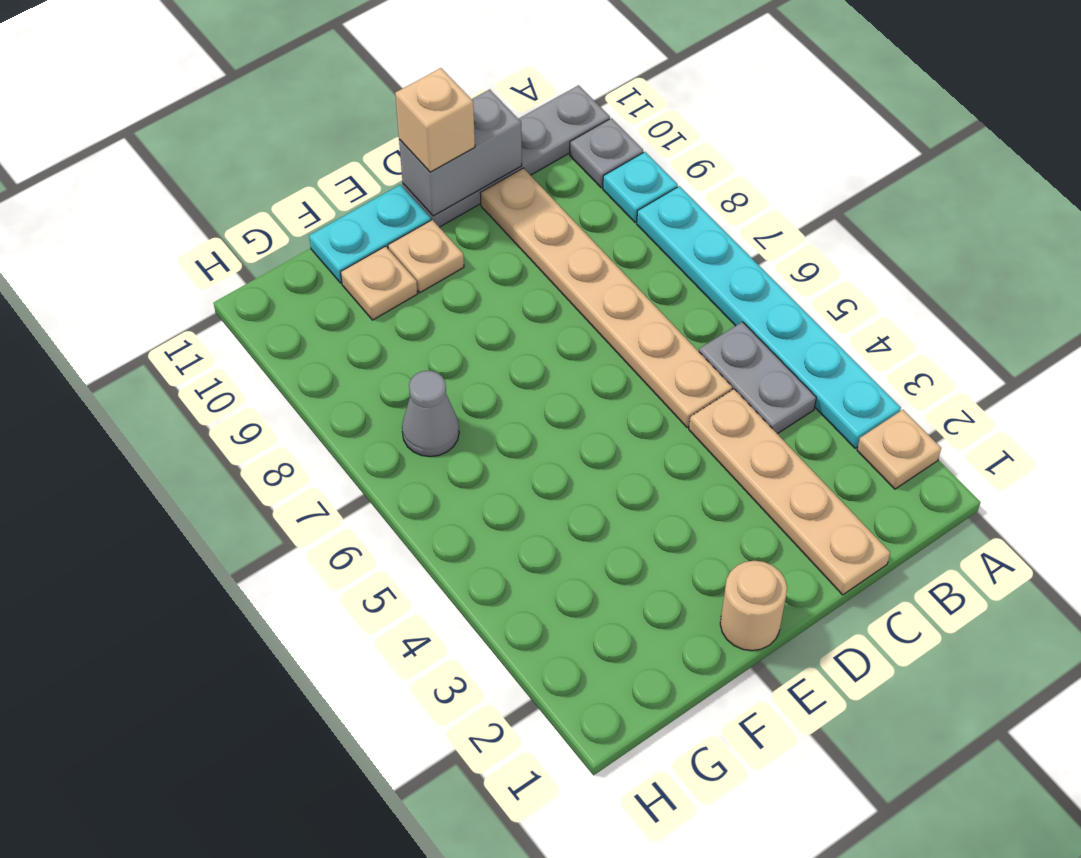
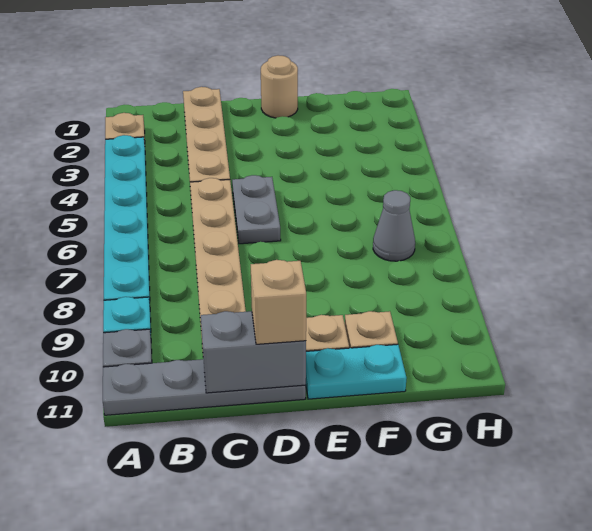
grey plate B4:B5 level 1 -> grey plate D5:D6 level 1

